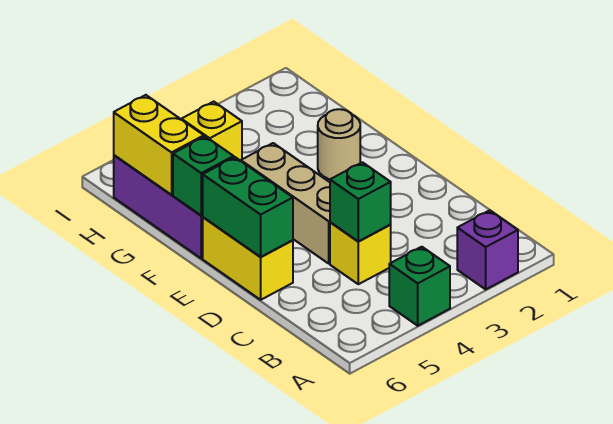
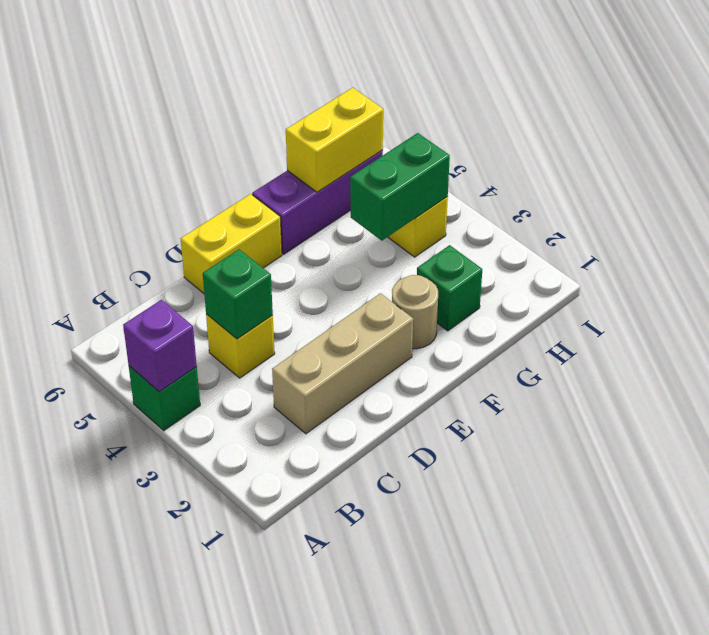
purple brick A2 level 1 -> purple brick A4 level 2
tan brick D4:F4 level 1 -> tan brick C2:E2 level 1
green brick D6:E6 level 2 -> green brick G4:H4 level 2
green brick F6 level 2 -> green brick G2 level 1

